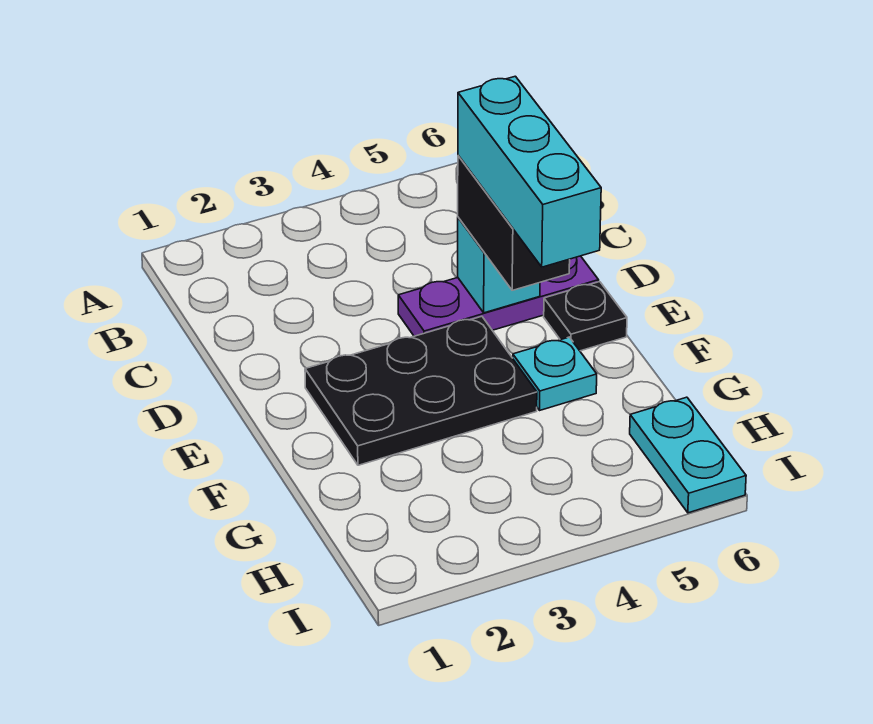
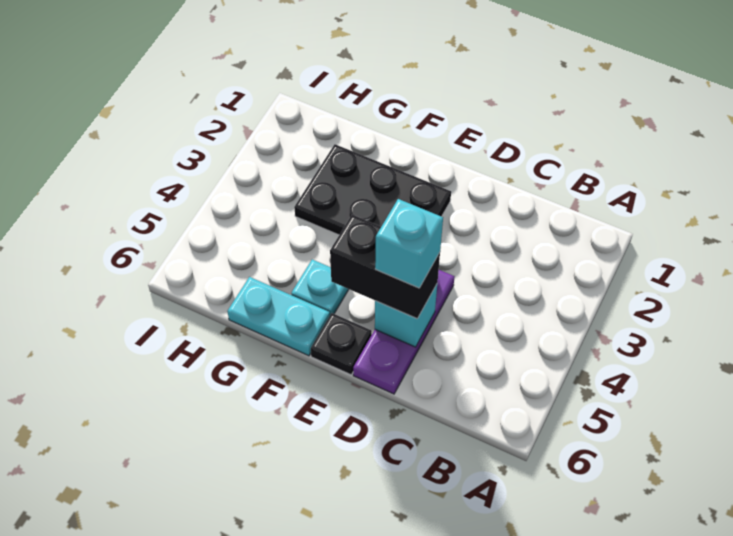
cyan brick D5:F5 level 4 -> cyan brick D5 level 4
black plate E2:F4 level 1 -> black plate E2:G3 level 1
cyan plate H6:I6 level 1 -> cyan plate F6:G6 level 1

